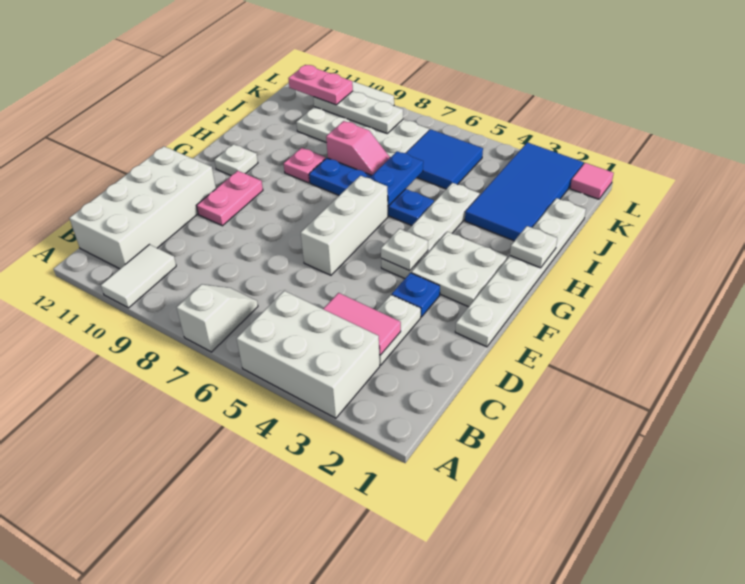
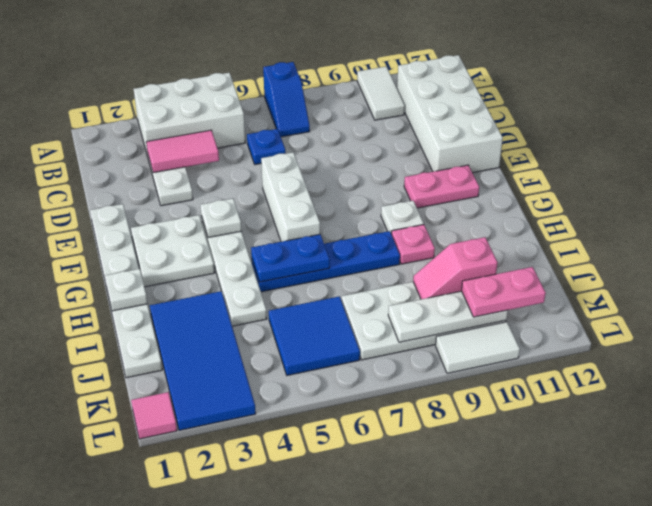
white slope A7:B7 level 1 top A -> blue slope A7:B7 level 1 top A
blue plate E3 level 1 -> blue plate C6 level 1
pink plate E10:F10 level 1 -> pink plate F10:F11 level 1
white plate G11 level 1 -> white plate G9 level 1
blue plate H6:I6 level 2 -> blue plate H5:H6 level 2
pink slope I7:I8 level 1 top 8 -> pink slope J9:J10 level 2 top 10

